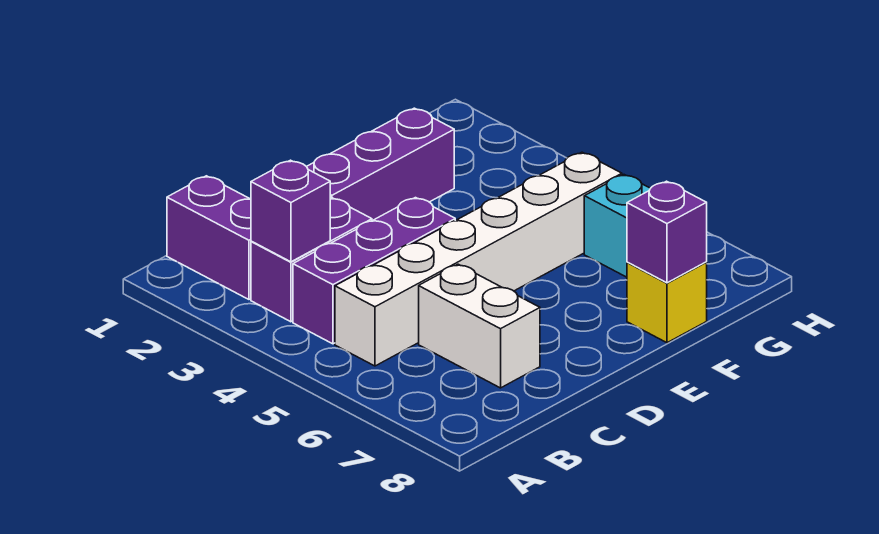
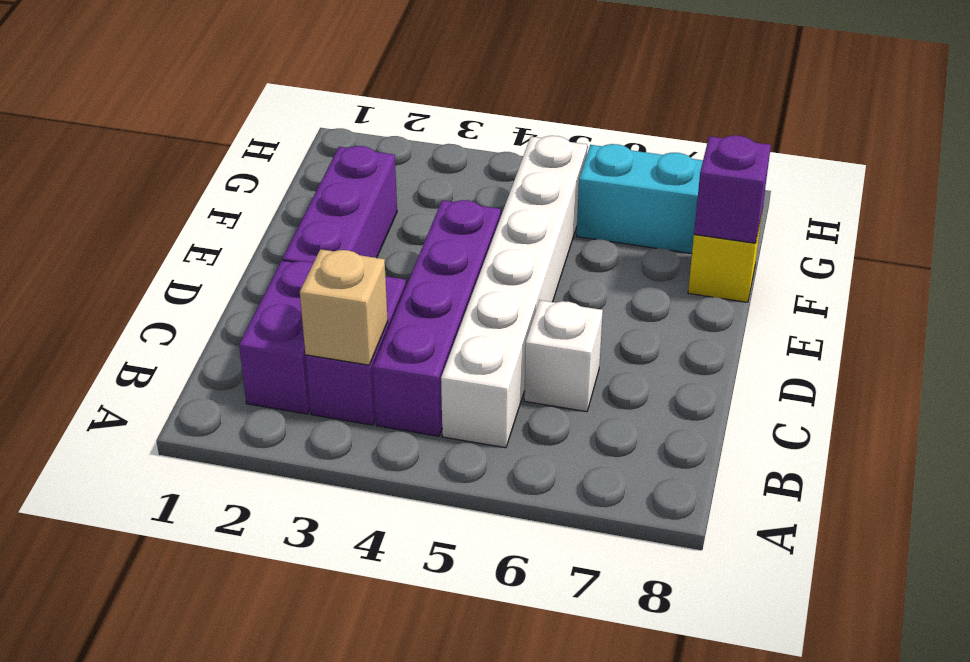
purple brick B1:B2 level 1 -> purple brick B2:C2 level 1
purple brick B3 level 2 -> tan brick B3 level 2
purple brick B4:D4 level 1 -> purple brick B4:E4 level 1
white brick C6:C7 level 1 -> white brick C6 level 1

